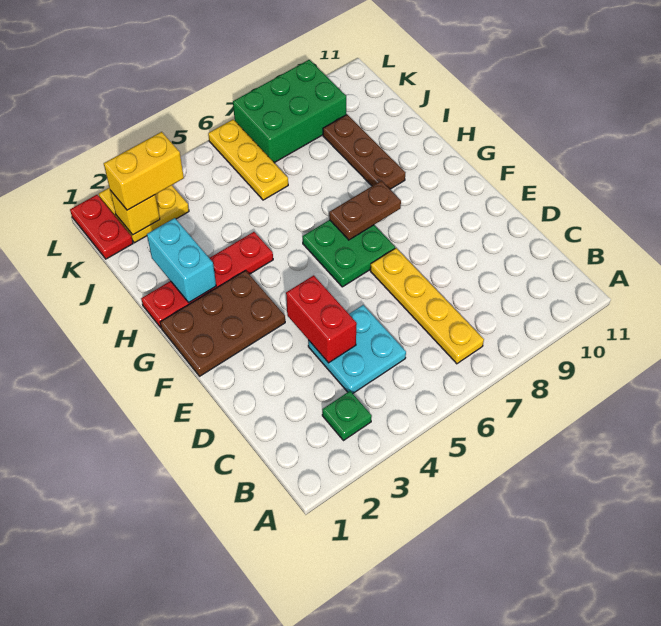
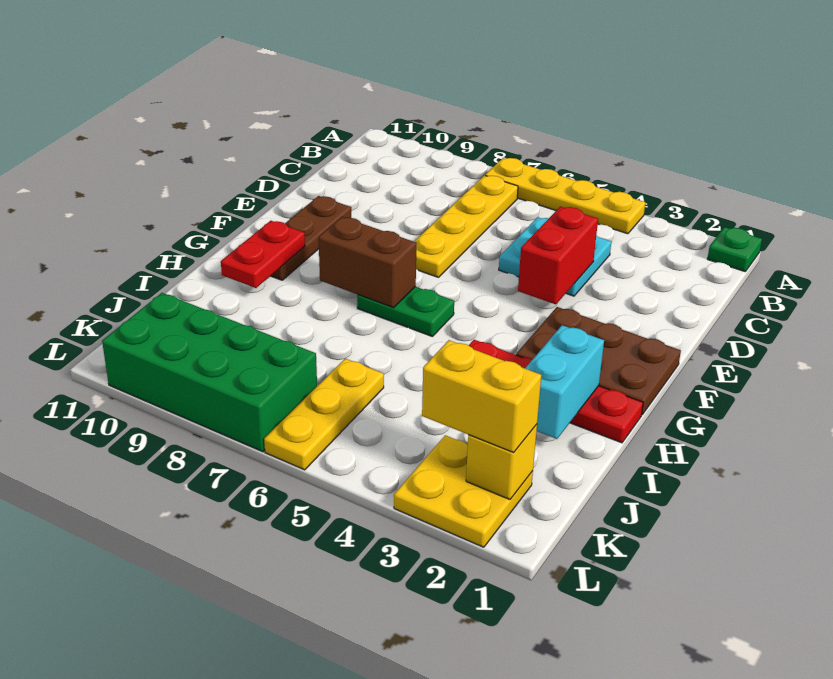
none -> yellow plate A4:A7 level 1
green plate B3 level 1 -> green plate A1 level 1
green plate F6:G7 level 1 -> green plate G6:G7 level 1
brown plate G7:G8 level 2 -> brown brick G7:G8 level 2
brown plate H9:J9 level 1 -> brown plate E10:G10 level 1
red plate K1:L1 level 1 -> red plate G10:H10 level 2
green brick K7:L9 level 1 -> green brick K7:L10 level 1

